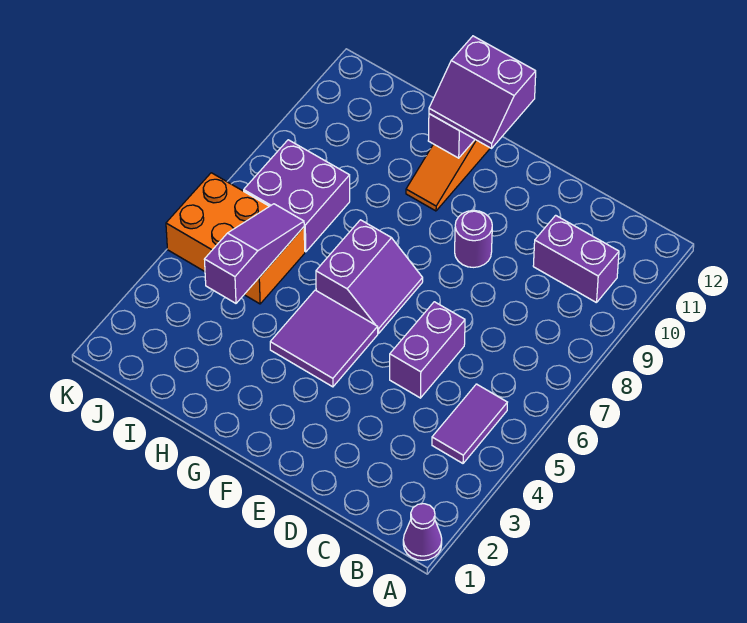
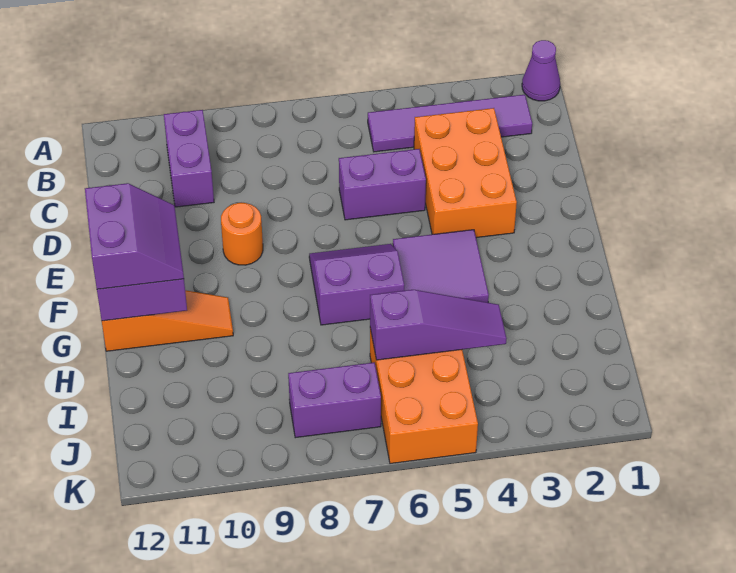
purple tile B4:B5 level 1 -> purple tile B2:B5 level 1
none -> orange brick C3:E4 level 1
purple round brick E9 level 1 -> orange round brick E9 level 1
purple slope I4:I6 level 2 top 4 -> purple slope I4:I6 level 2 top 6
purple brick I7:J8 level 1 -> purple brick J7:J8 level 1

